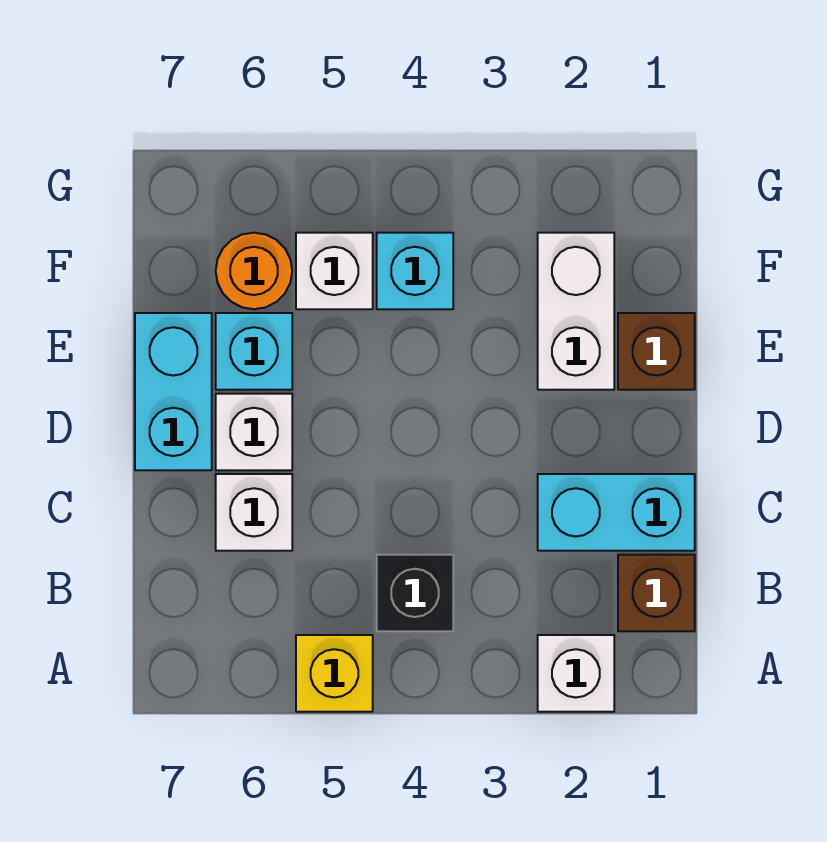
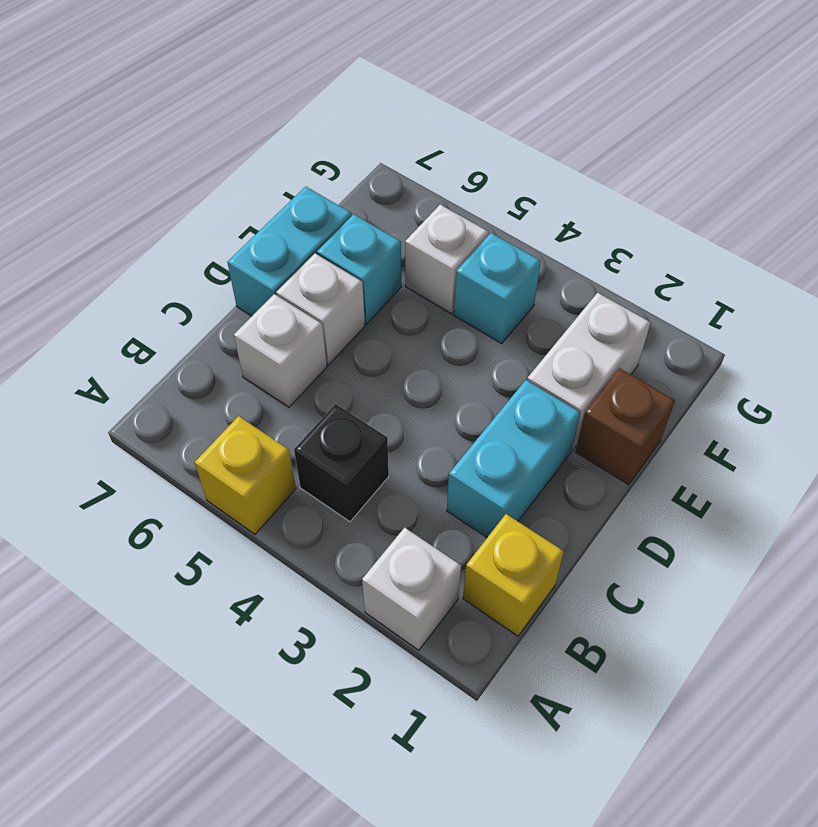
brown brick B1 level 1 -> yellow brick B1 level 1
cyan brick C1:C2 level 1 -> cyan brick C2:D2 level 1
orange round brick F6 level 1 -> none

